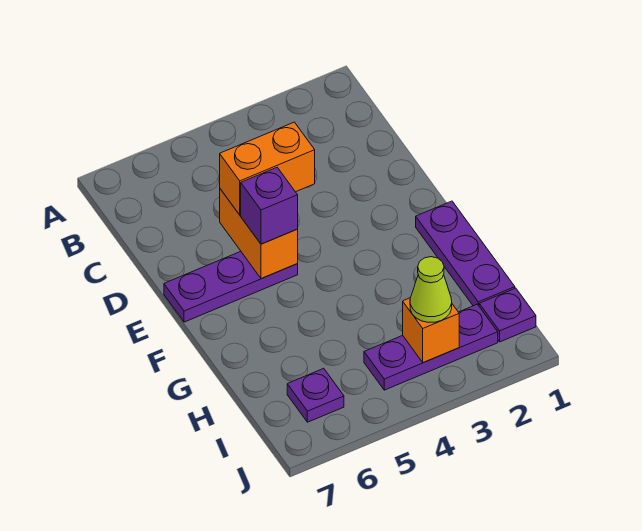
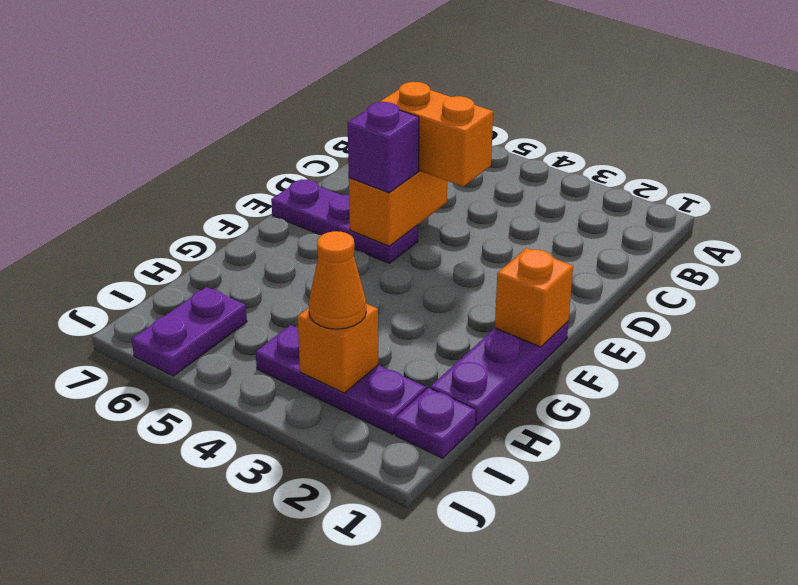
none -> orange brick F1 level 2
lime cone I3 level 3 -> orange cone I3 level 3
purple plate I6 level 1 -> purple plate I6:J6 level 1

